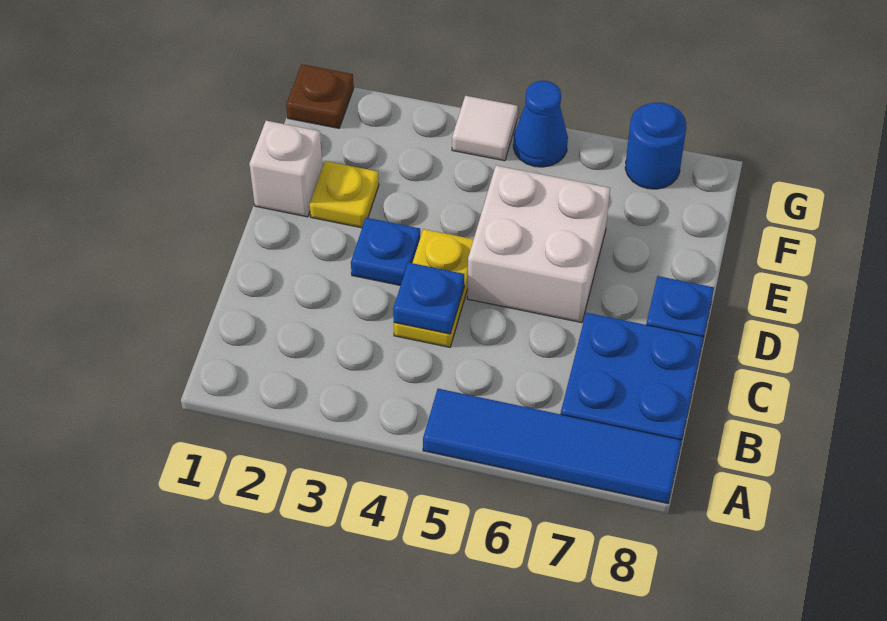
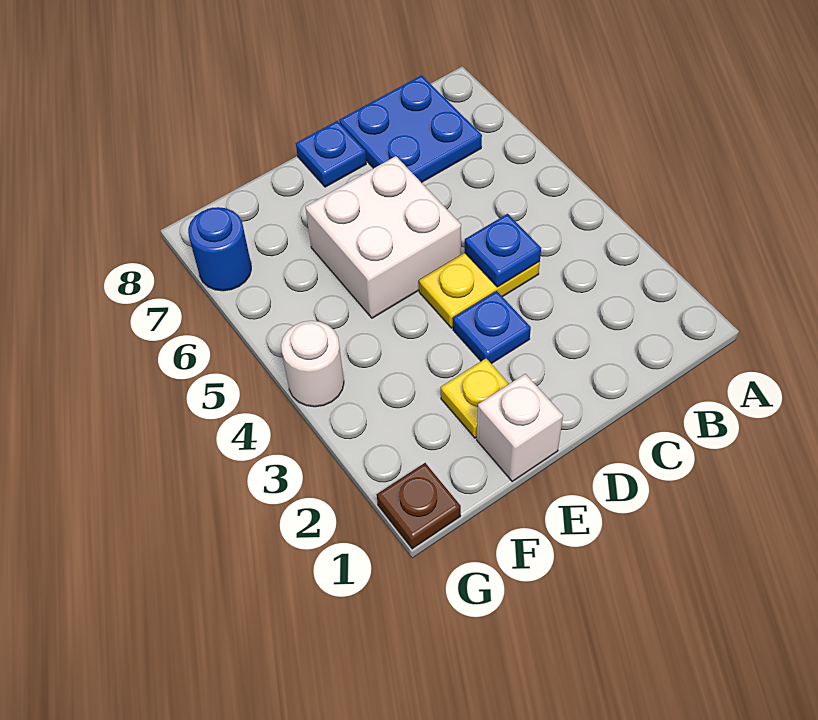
blue tile A5:A8 level 1 -> none
white tile G4 level 1 -> white round brick G4 level 1
blue cone G5 level 1 -> none

